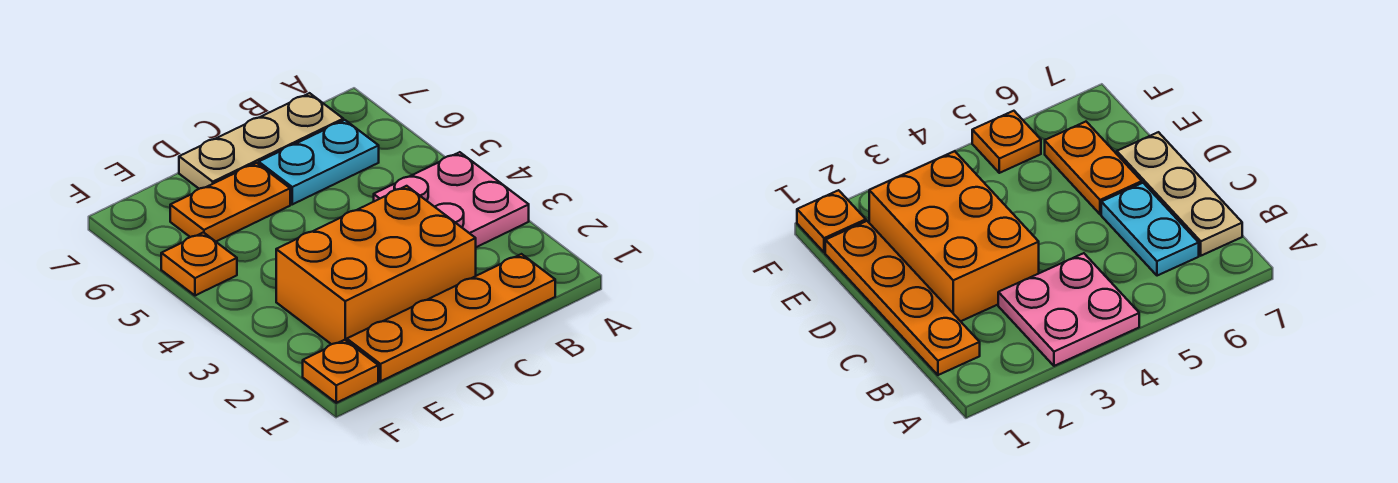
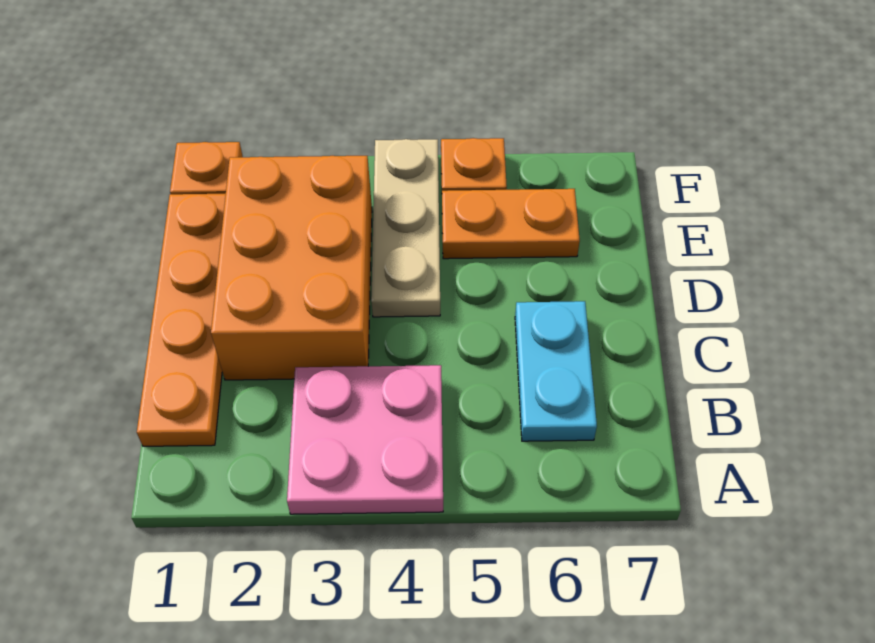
tan plate B7:D7 level 1 -> tan plate D4:F4 level 1
orange plate D6:E6 level 1 -> orange plate E5:E6 level 1

